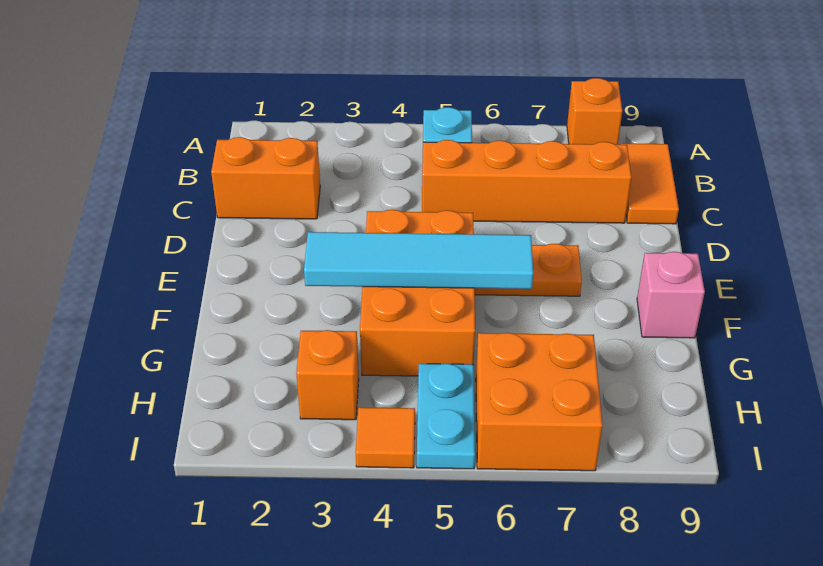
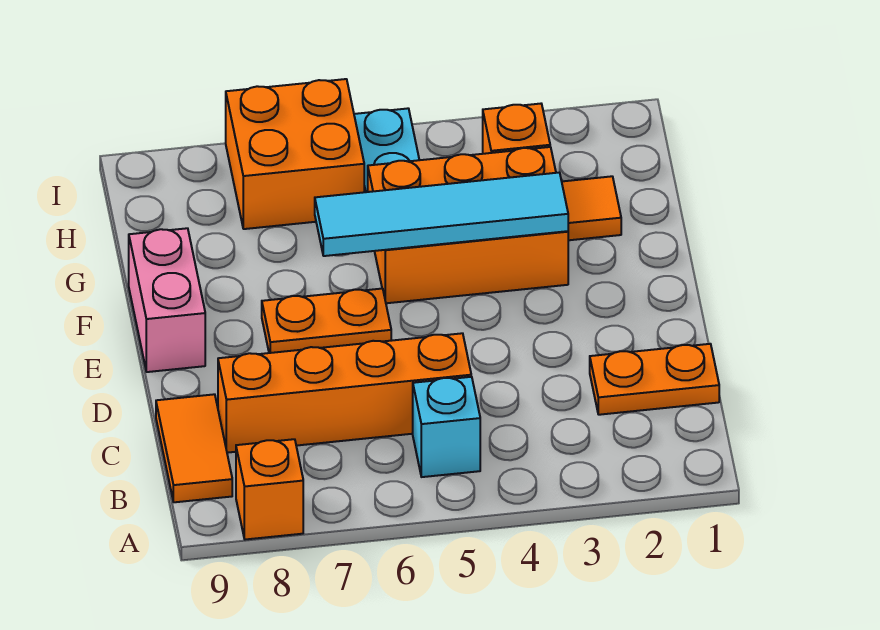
orange brick C1:C2 level 1 -> orange plate C1:C2 level 1
orange brick E4:G5 level 1 -> orange brick F3:G5 level 1
pink brick F9 level 1 -> pink brick E9:F9 level 1
orange tile I4 level 1 -> orange tile G2 level 1

